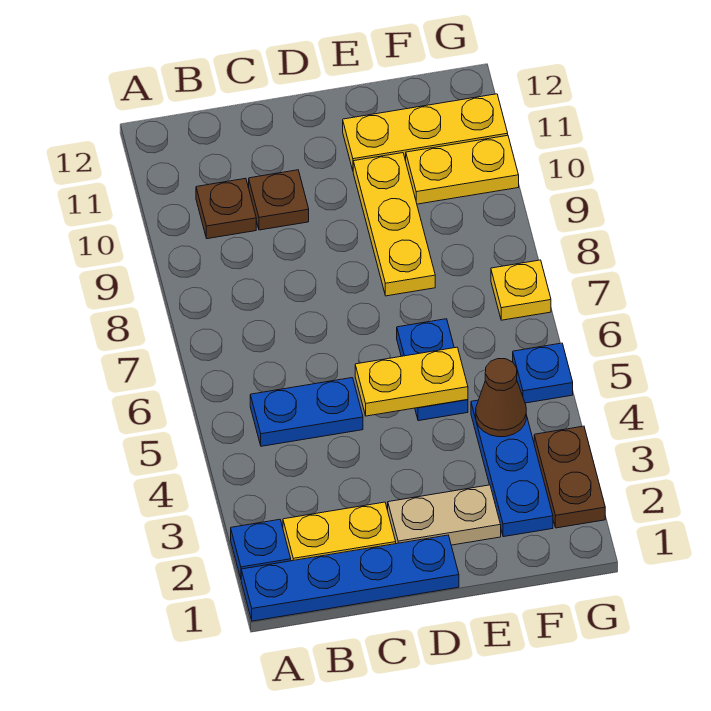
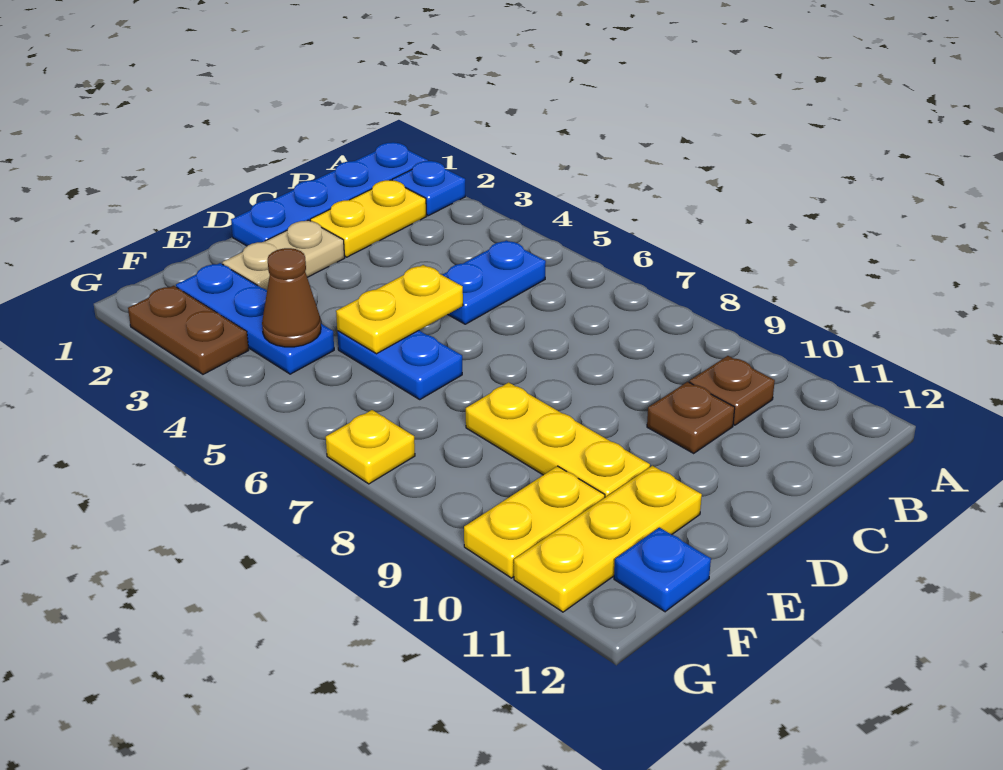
blue plate G5 level 1 -> blue plate F12 level 1

